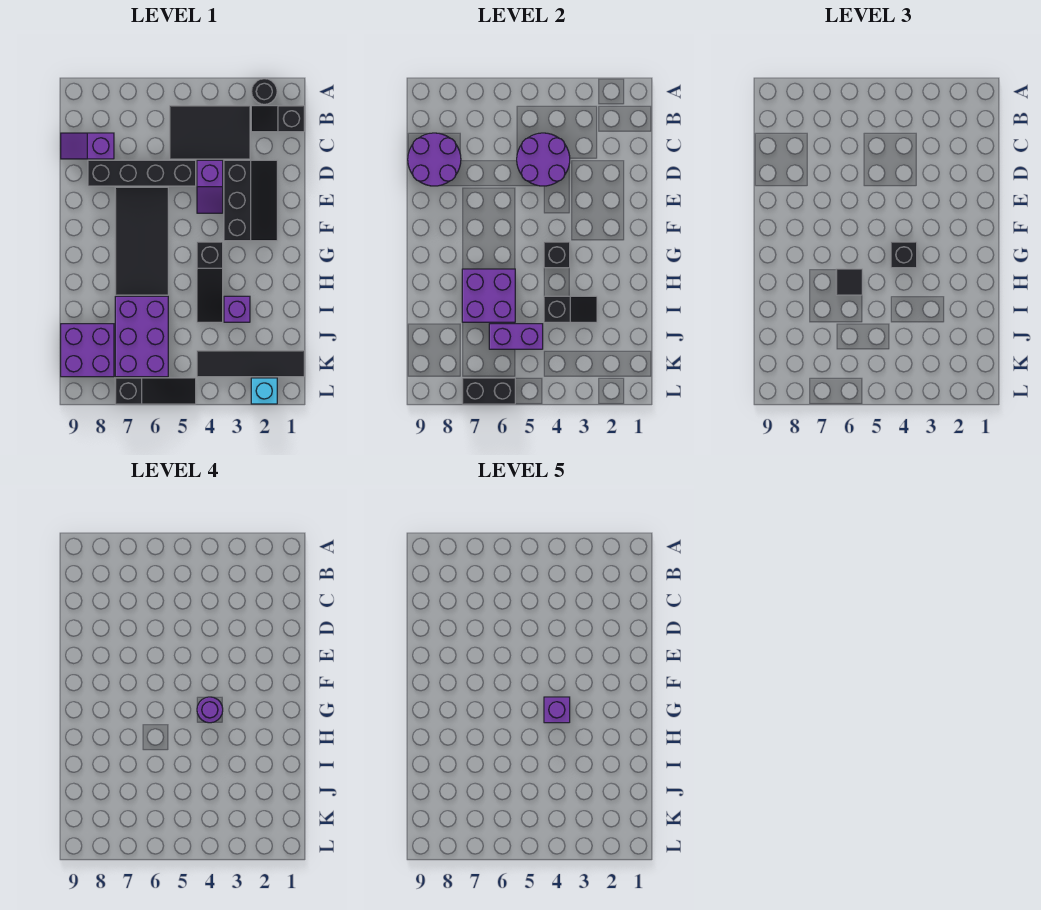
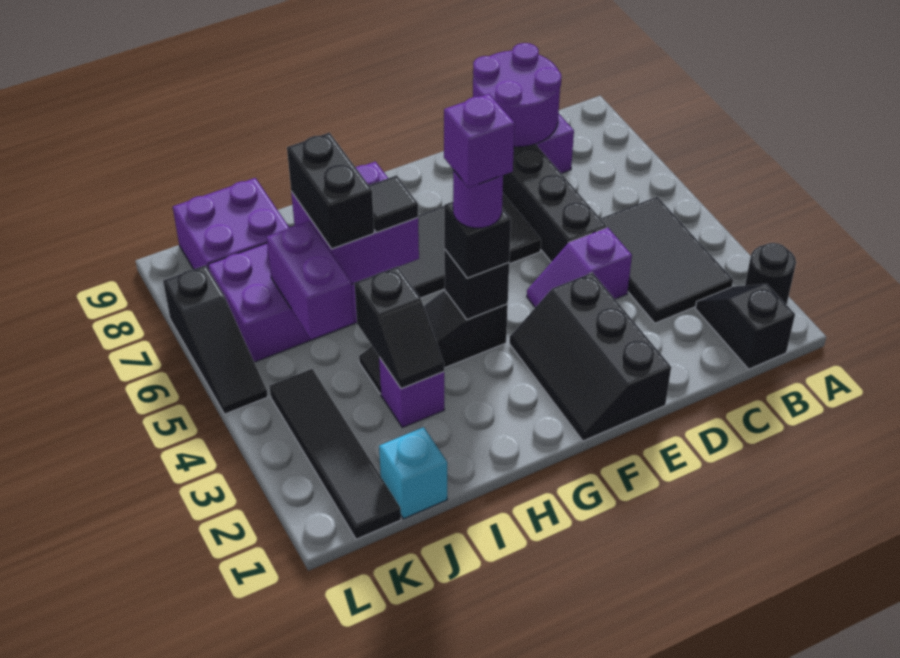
purple round brick C4:D5 level 2 -> none
black slope D2:F3 level 1 top 3 -> black slope E1:F3 level 1 top E
cyan brick L2 level 1 -> cyan brick J1 level 1
black brick L6:L7 level 2 -> black brick I6:I7 level 3

